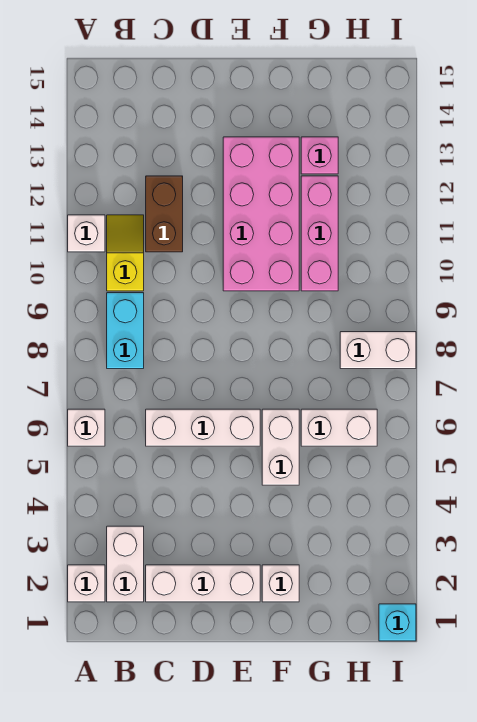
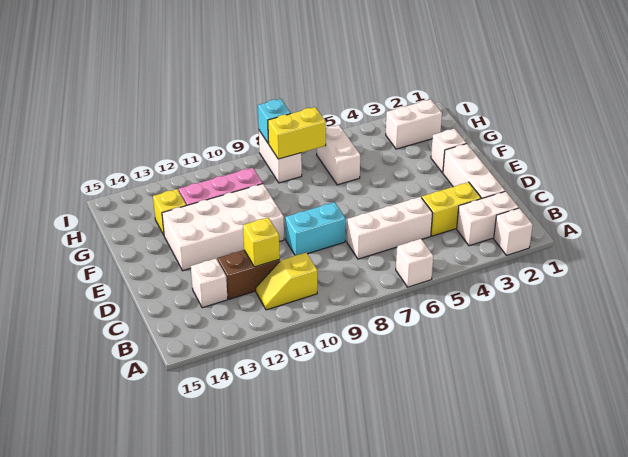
white brick A11 level 1 -> white brick C13 level 1
cyan brick B8:B9 level 1 -> cyan brick D8:D9 level 1
none -> yellow brick C3:C4 level 1
white brick C6:E6 level 1 -> white brick C5:C7 level 1
none -> yellow brick C11 level 2
pink brick E10:F13 level 1 -> white brick E10:F13 level 1
white brick F5:F6 level 1 -> white brick H2:H3 level 1
pink brick G13 level 1 -> yellow brick G13 level 1
none -> yellow brick H7:H8 level 2
cyan brick I1 level 1 -> cyan brick I8 level 2

